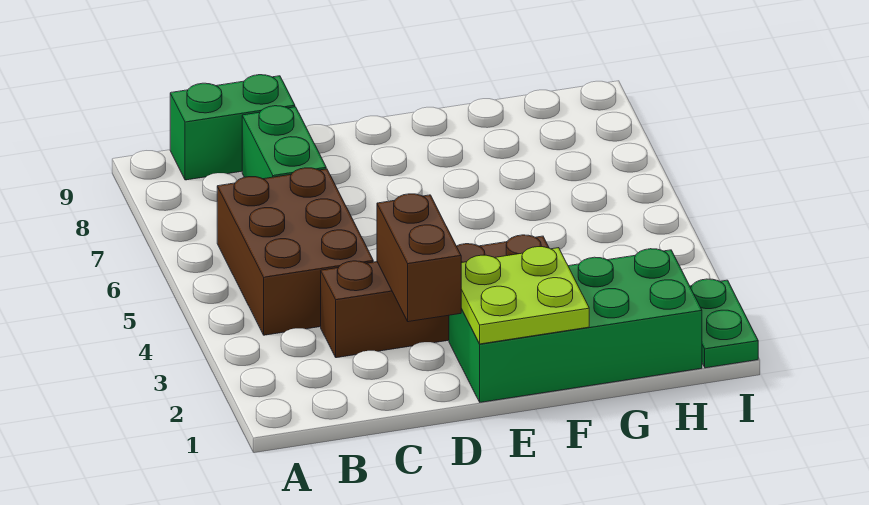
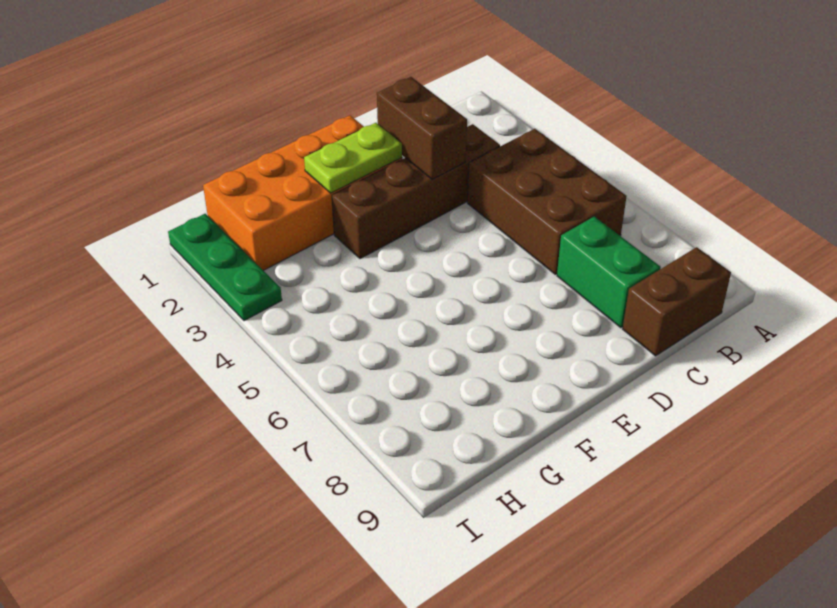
green brick B9:C9 level 1 -> brown brick B9:C9 level 1
green brick E1:H2 level 1 -> orange brick E1:H2 level 1
lime plate E1:F2 level 2 -> lime plate E2:F2 level 2
green plate I1:I2 level 1 -> green plate I1:I3 level 1

